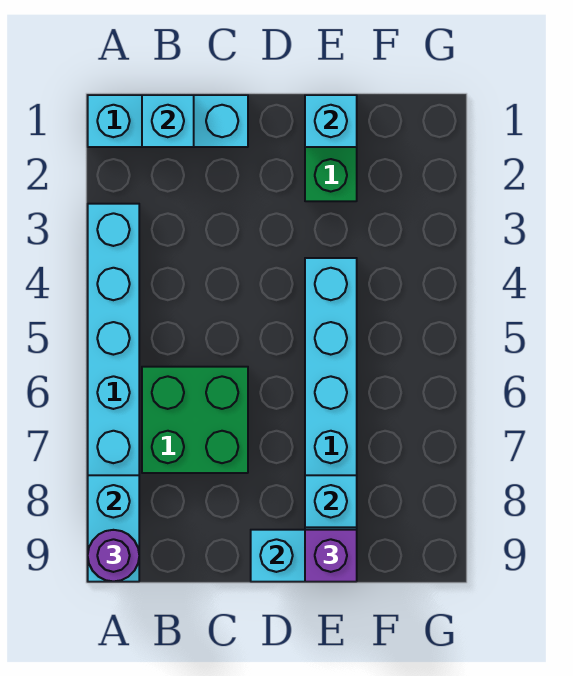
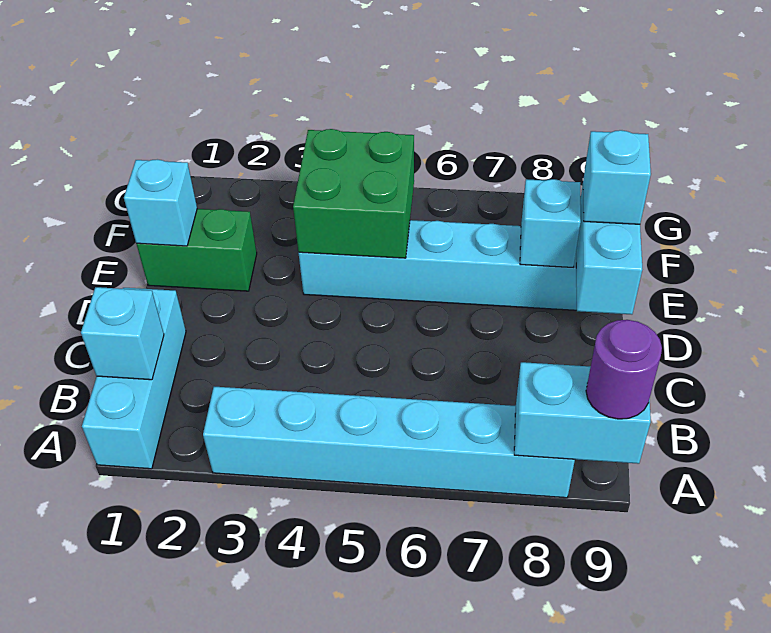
green brick B6:C7 level 1 -> green brick E4:F5 level 2
purple brick E9 level 3 -> cyan brick E9 level 3

